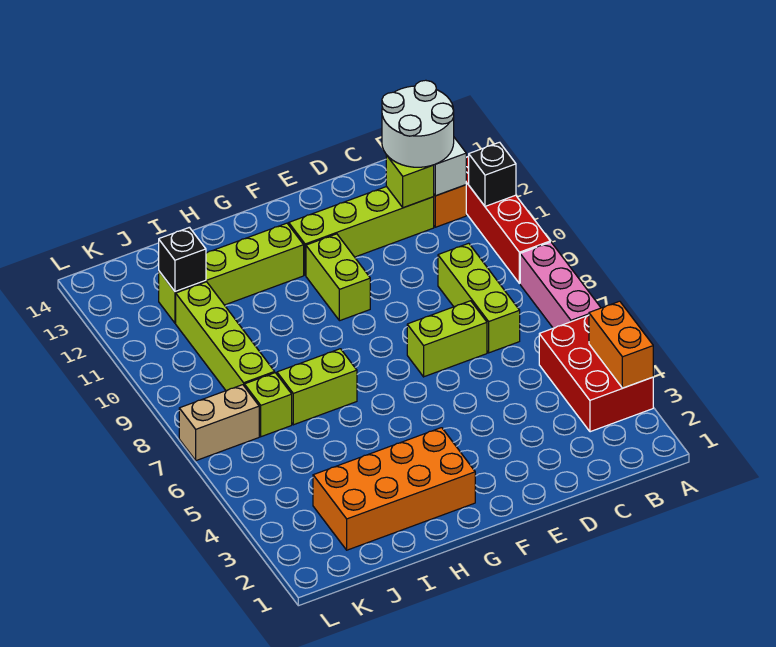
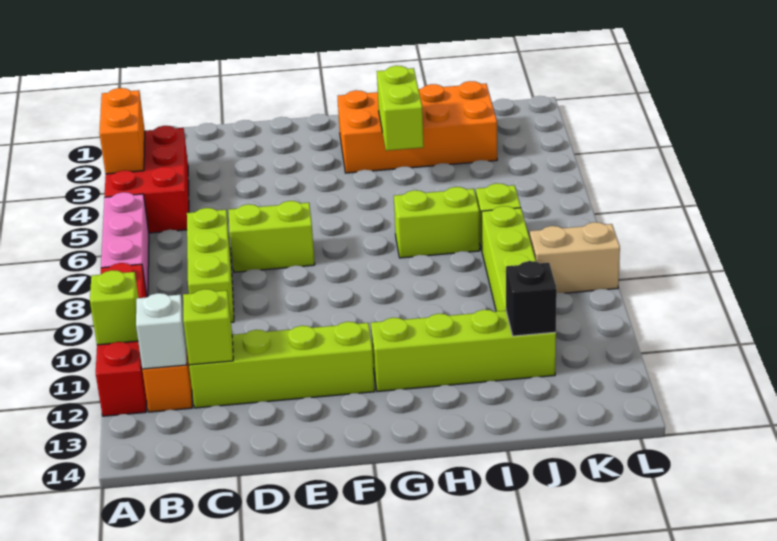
black brick A11 level 2 -> lime brick A11 level 2
white round brick B12:C13 level 3 -> none
lime brick F10:F11 level 1 -> lime brick H3:H4 level 2
tan brick K7:L7 level 1 -> tan brick K9:L9 level 1

